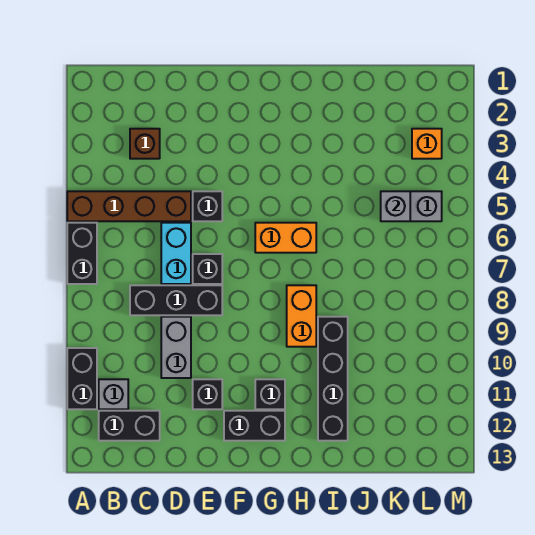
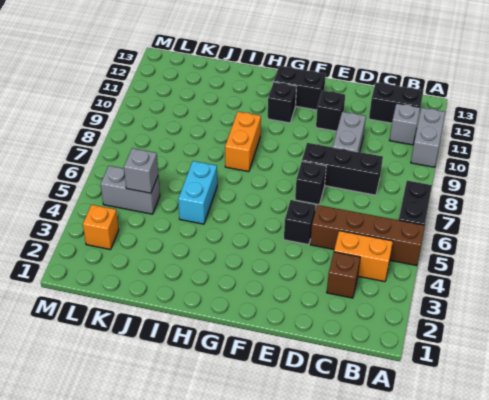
black brick A10:A11 level 1 -> grey brick A10:A11 level 1
cyan brick D6:D7 level 1 -> cyan brick I5:I6 level 1
orange brick G6:H6 level 1 -> orange brick B4:C4 level 1
black brick I9:I12 level 1 -> none

